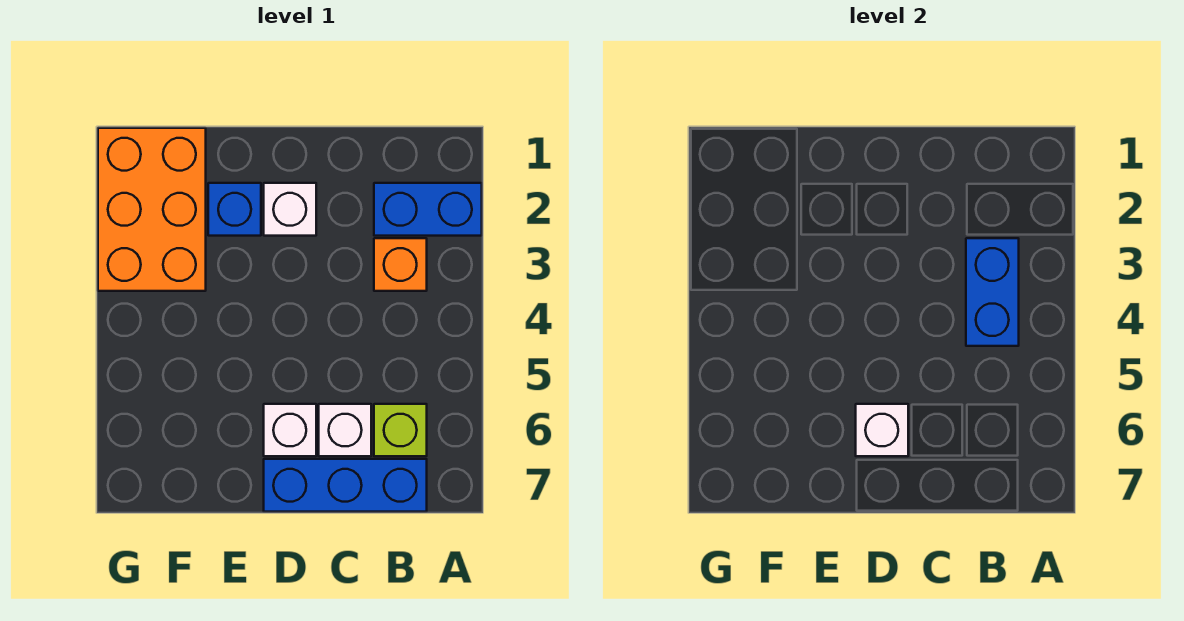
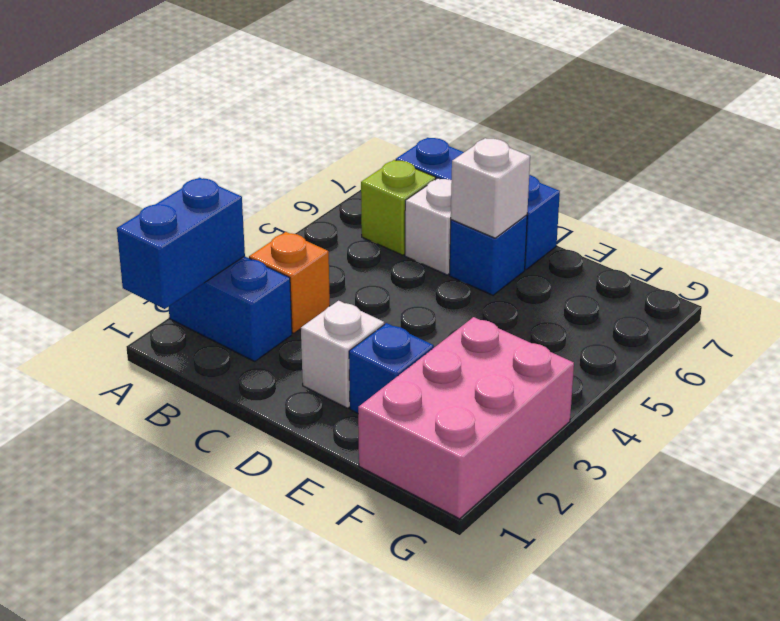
blue brick B3:B4 level 2 -> blue brick A1:A2 level 2
white brick D6 level 1 -> blue brick D6 level 1
orange brick F1:G3 level 1 -> pink brick F1:G3 level 1

